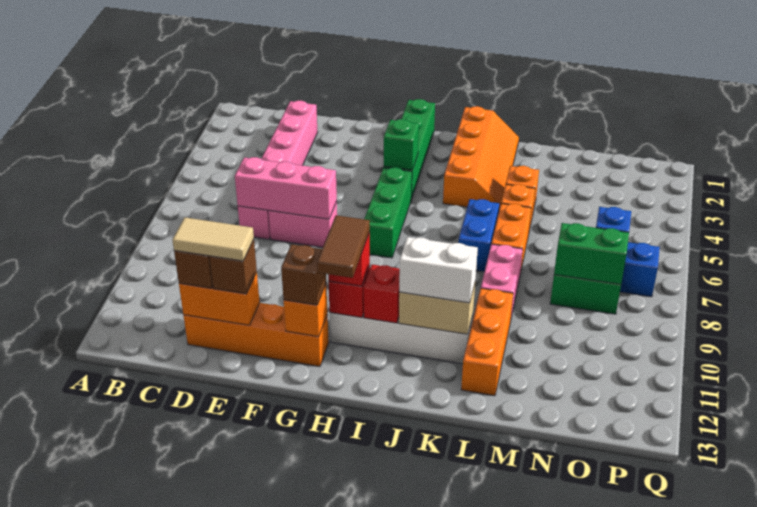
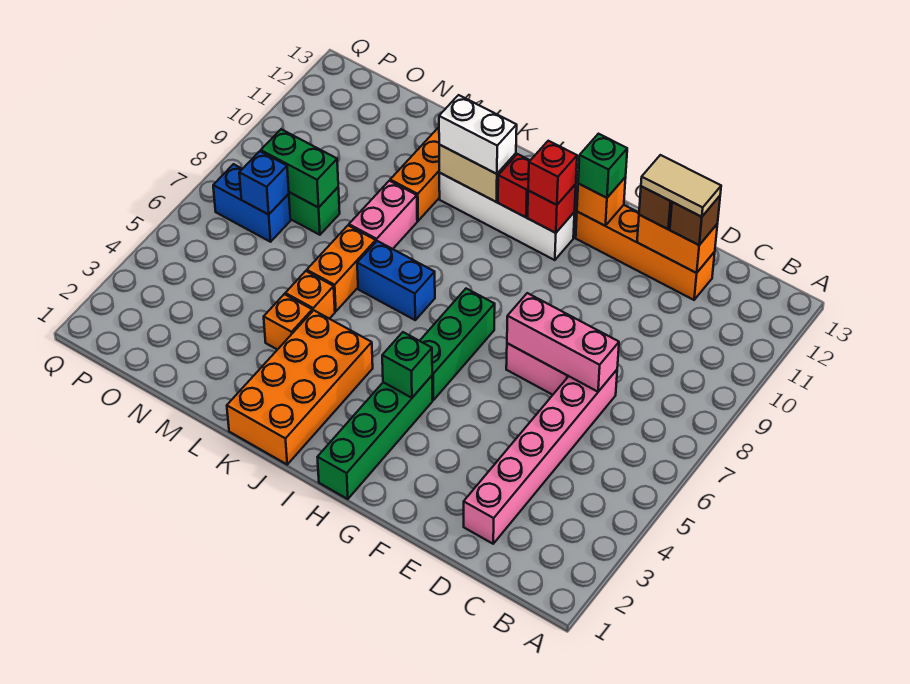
brown brick G12 level 3 -> green brick G12 level 3
brown tile H11:H12 level 4 -> none
orange slope J1:K4 level 1 top J -> orange brick J1:K4 level 1
blue brick K6:K7 level 1 -> blue brick J7:K7 level 1

